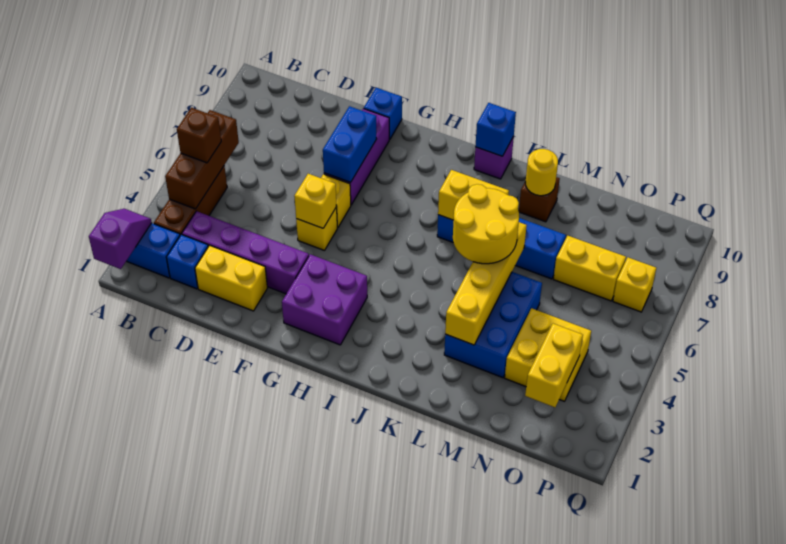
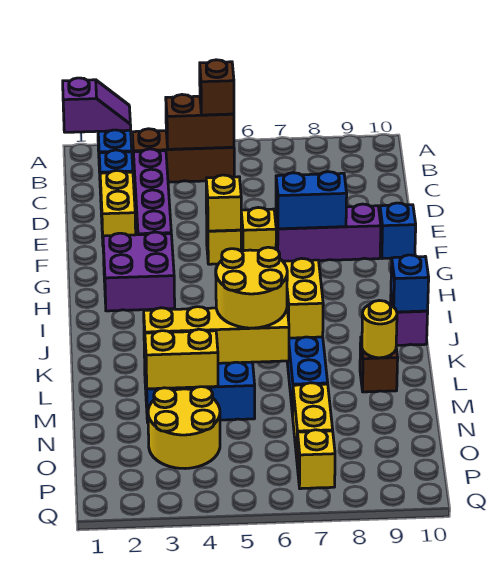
brown brick B4:B6 level 2 -> brown brick B4:B5 level 2
yellow brick N3:O4 level 1 -> yellow round brick N3:O4 level 1
yellow brick O2:O3 level 2 -> yellow brick M3:M4 level 2

